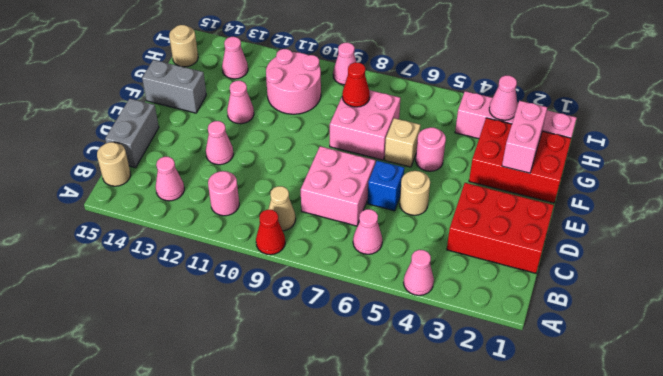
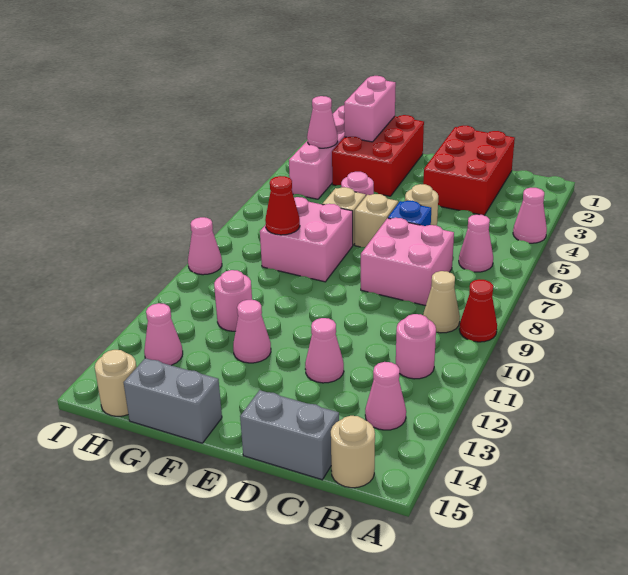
none -> tan brick E6 level 1
pink brick F2:G2 level 2 -> pink brick G1:G2 level 2
grey brick F14:F15 level 1 -> grey brick F15:G15 level 1
pink round brick G10:H11 level 1 -> pink round brick G11 level 1

